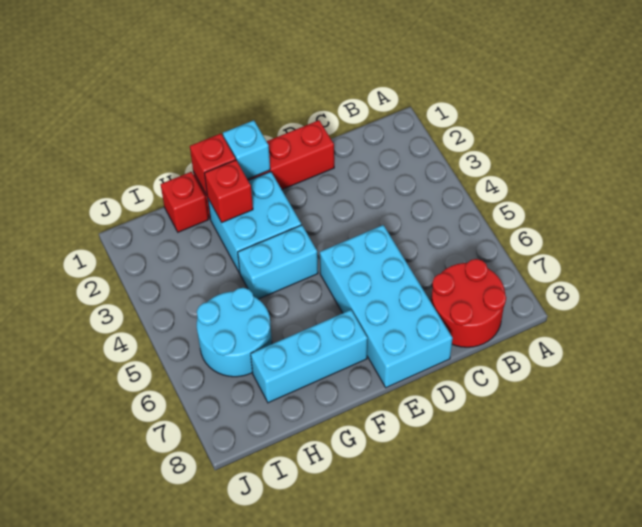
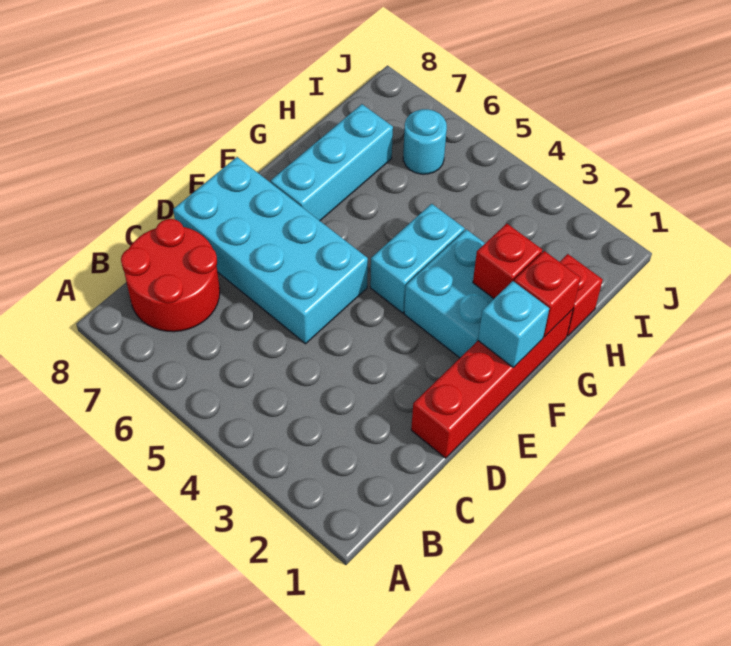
cyan round brick H5:I6 level 1 -> cyan round brick I6 level 1

